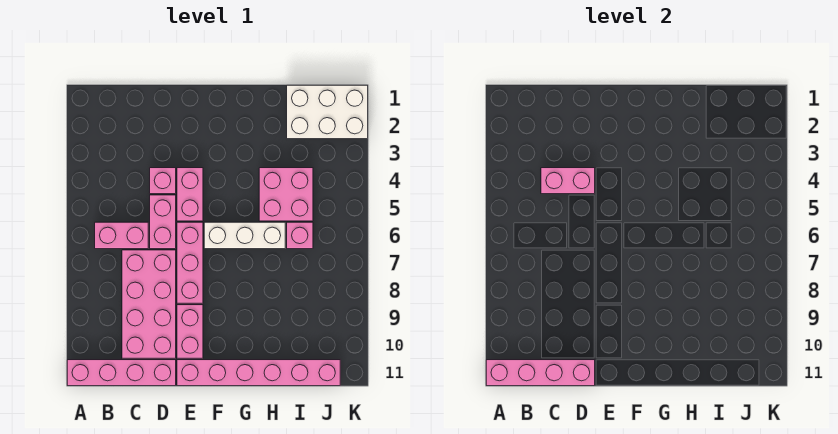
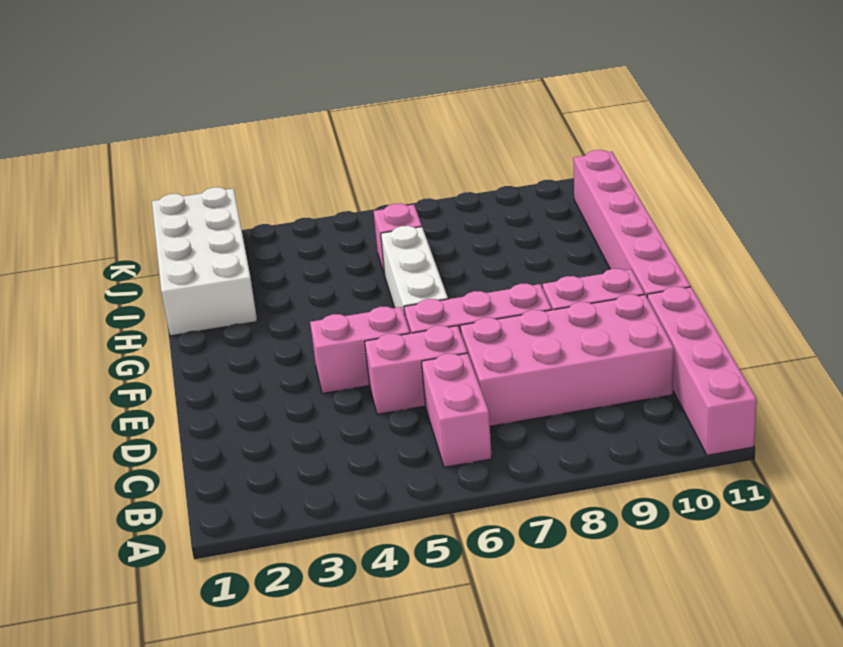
pink brick A11:D11 level 2 -> none
pink brick C4:D4 level 2 -> none
pink brick D4 level 1 -> none
pink brick H4:I5 level 1 -> none
white brick I1:K2 level 1 -> white brick H1:K2 level 1

